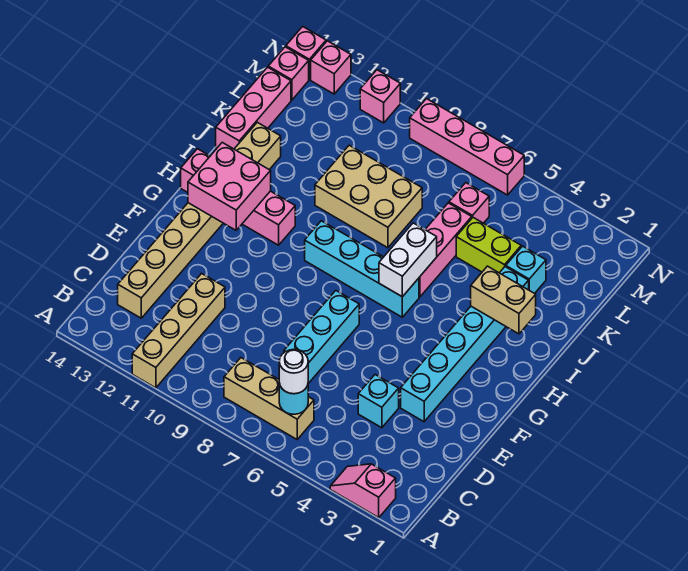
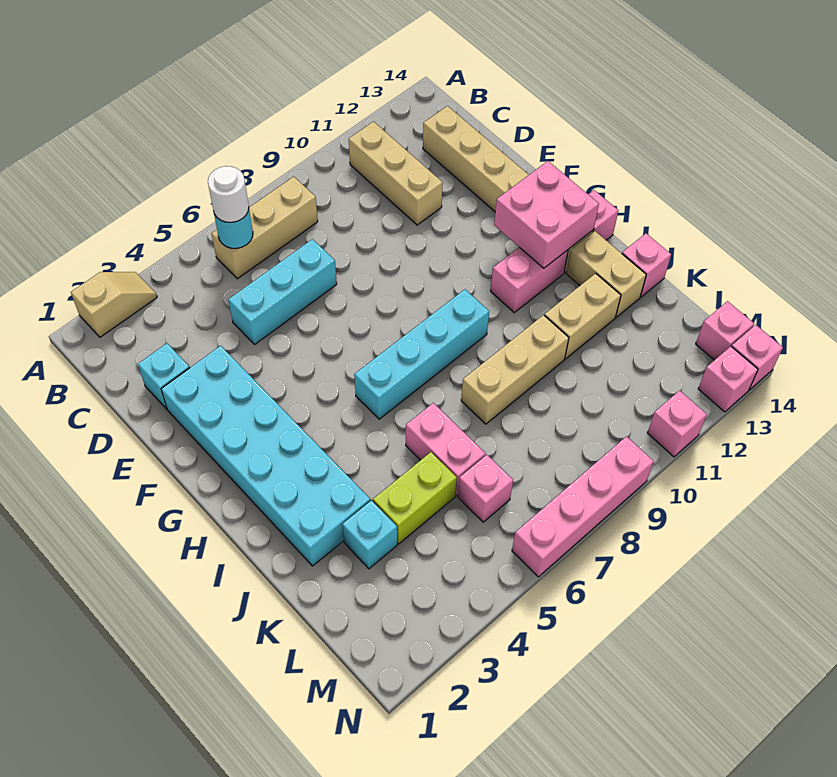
pink slope A2:A3 level 1 top 2 -> tan slope A2:A3 level 1 top 2
tan brick A11:D11 level 1 -> tan brick B11:D11 level 1
cyan brick D4 level 1 -> cyan brick D2 level 1
cyan brick D7:F7 level 1 -> cyan brick D5:D7 level 1
cyan brick E3:J3 level 1 -> cyan brick E2:J3 level 1
white brick H6:I6 level 2 -> none
tan brick I2:I3 level 2 -> tan brick J11:J12 level 1
pink brick I6:K6 level 1 -> pink brick J6:K6 level 1
tan brick J8:K10 level 1 -> tan brick J8:J10 level 1
pink brick J14:L14 level 1 -> pink brick J14 level 1

